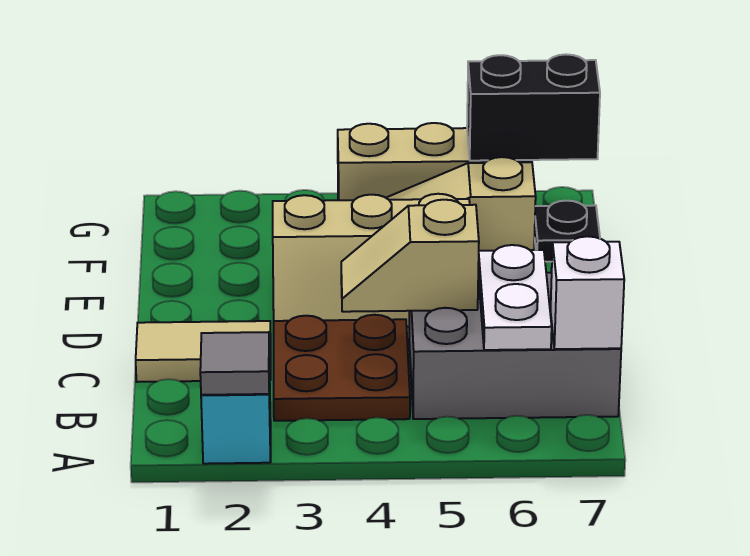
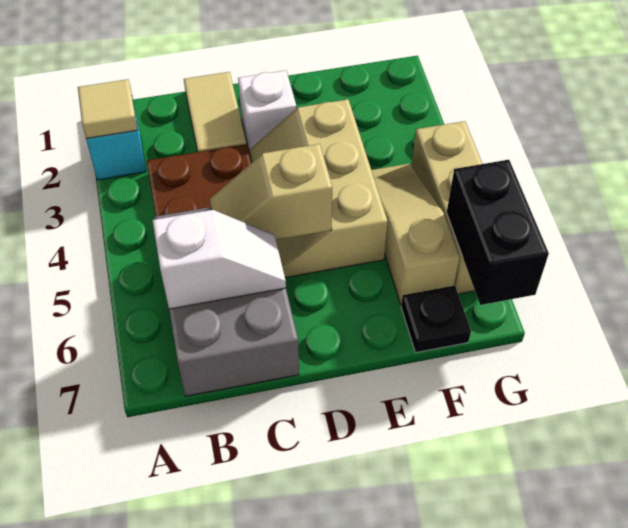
grey tile A2 level 2 -> tan tile A2 level 2
white plate B6:C6 level 2 -> white slope B6:C6 level 2 top B
white brick B7 level 2 -> white brick D2 level 1
tan slope C4:C5 level 2 top 5 -> tan slope C5:D5 level 2 top D

